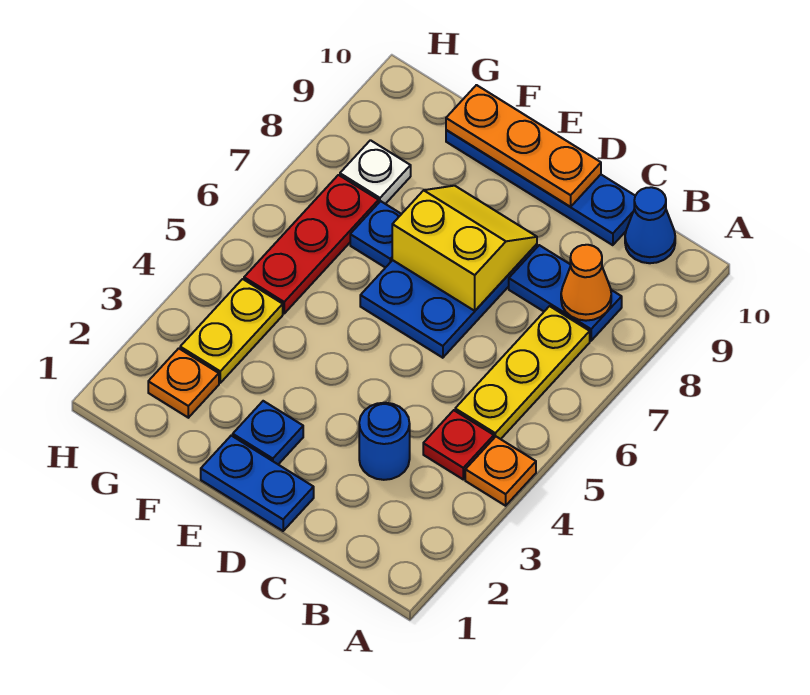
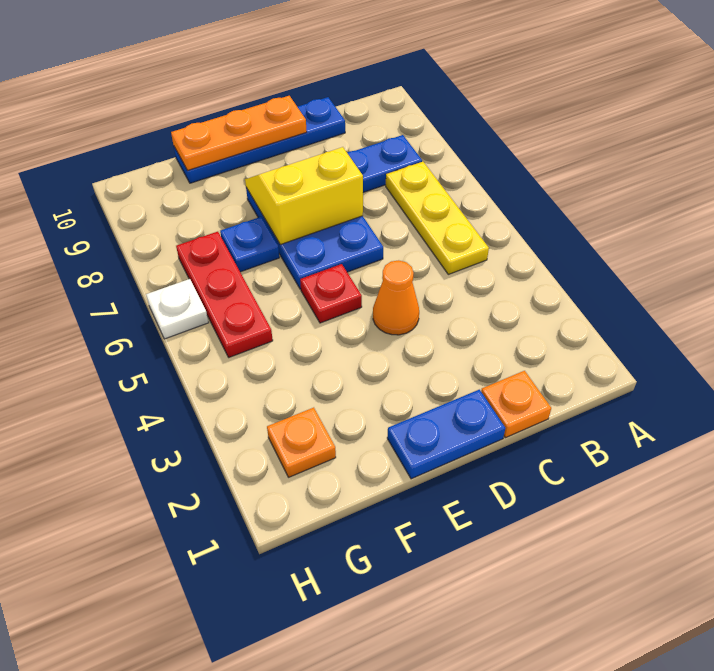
orange plate A4 level 1 -> orange plate C1 level 1
red plate B4 level 1 -> red plate E5 level 1
orange cone B8 level 2 -> orange cone D4 level 1
blue cone B10 level 1 -> none
blue round brick C3 level 1 -> none
blue plate E2 level 1 -> none
yellow plate G3:G4 level 1 -> none
white plate G8 level 1 -> white plate H6 level 1

